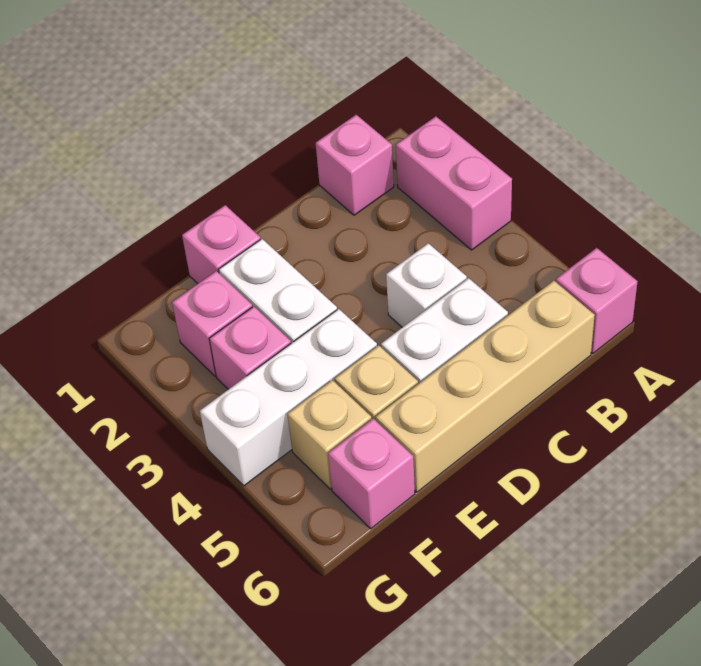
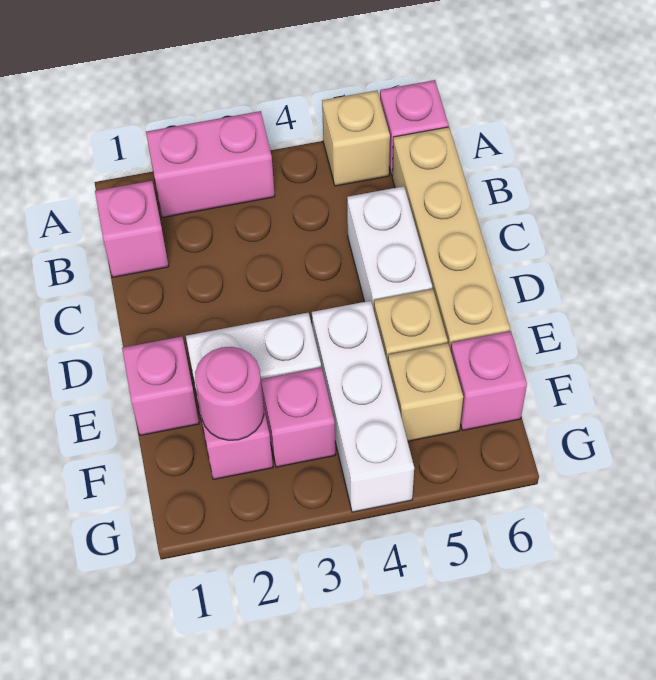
none -> tan brick A5 level 1
white brick C4 level 1 -> none
none -> pink round brick F2 level 2

